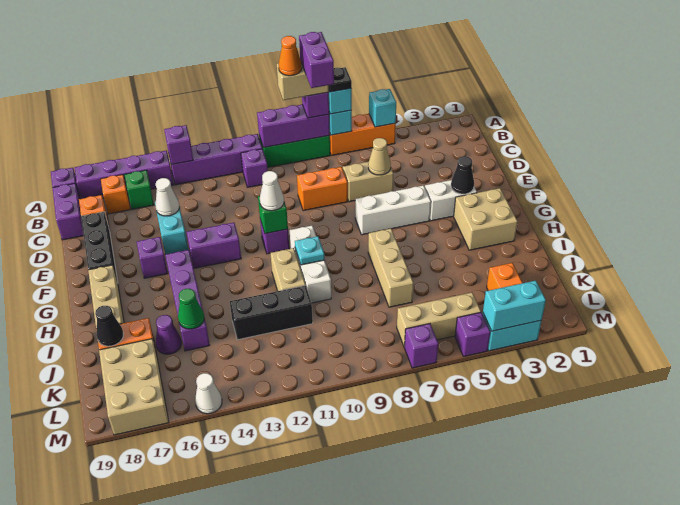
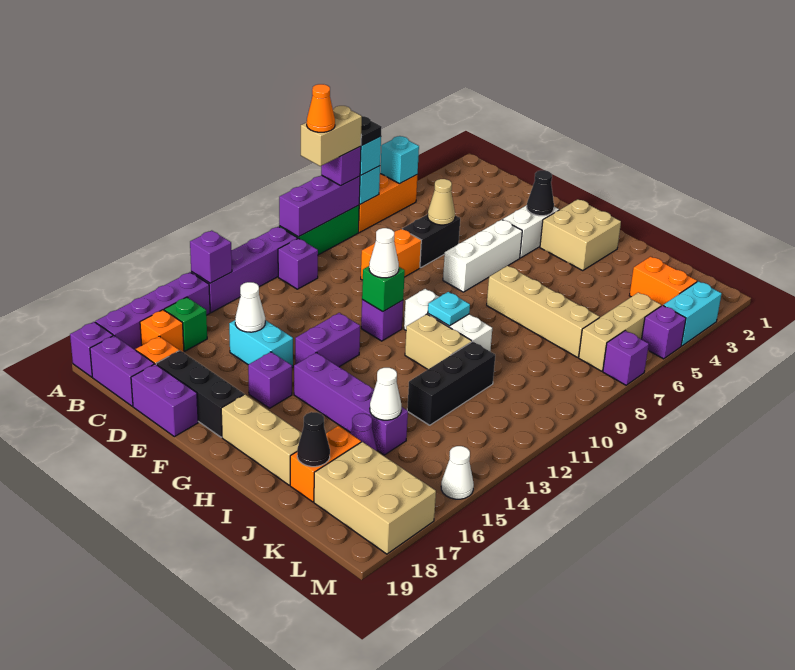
purple brick A8:B8 level 5 -> purple brick D19:E19 level 1
tan brick D6:D7 level 1 -> black brick D6:D7 level 1
tan brick H7:J7 level 1 -> tan brick H7:K7 level 1
green cone J15 level 2 -> white cone J15 level 2
cyan brick M3:M4 level 2 -> none

